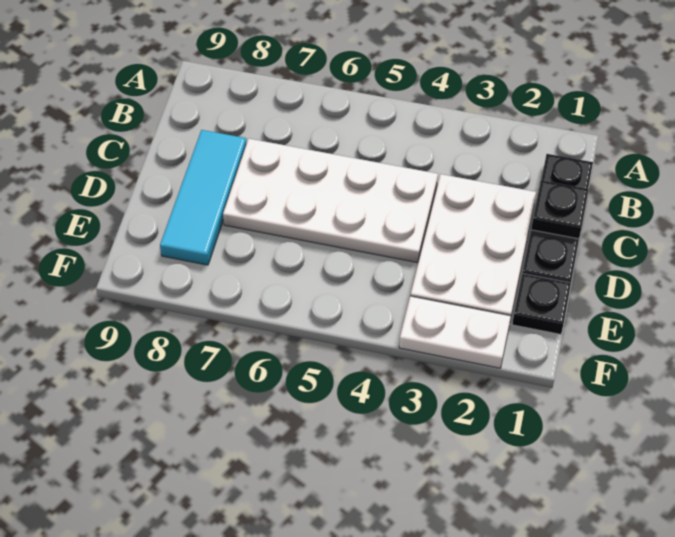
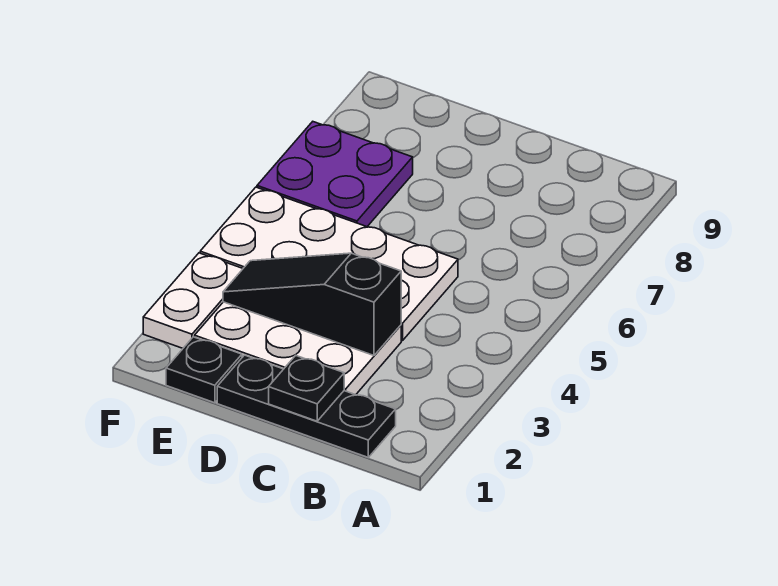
none -> black slope C3:E3 level 2 top C
white plate C4:D7 level 1 -> white plate C4:F5 level 1
cyan tile C8:E8 level 1 -> none
none -> purple plate E6:F7 level 1

